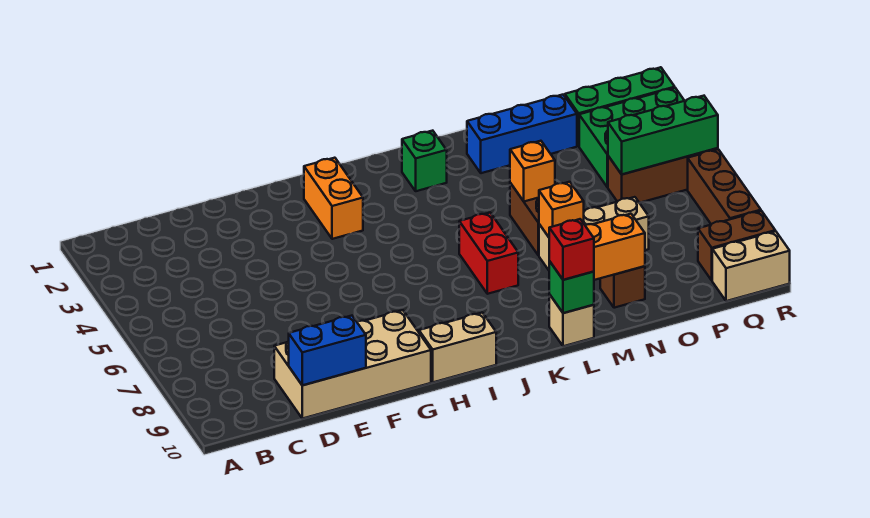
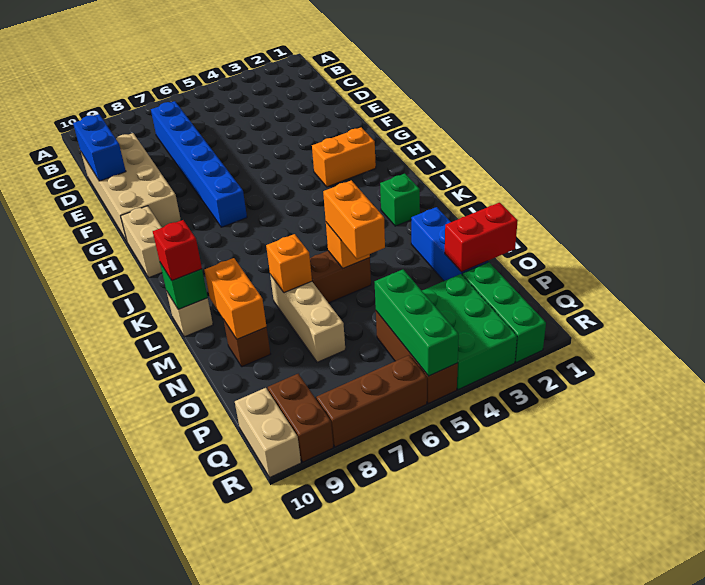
none -> blue brick C7:H7 level 1
red brick K6:K7 level 1 -> red brick O1:O2 level 2
none -> orange brick M5:N5 level 3

